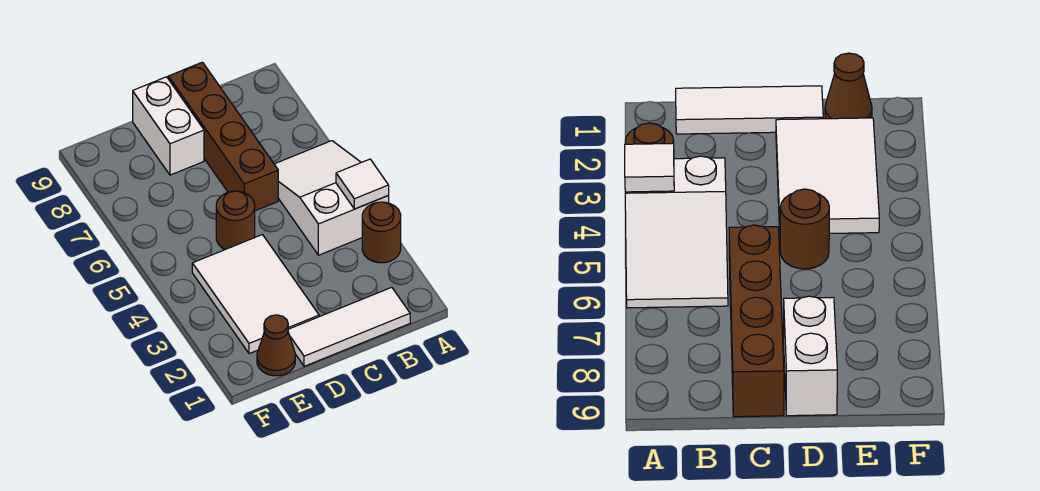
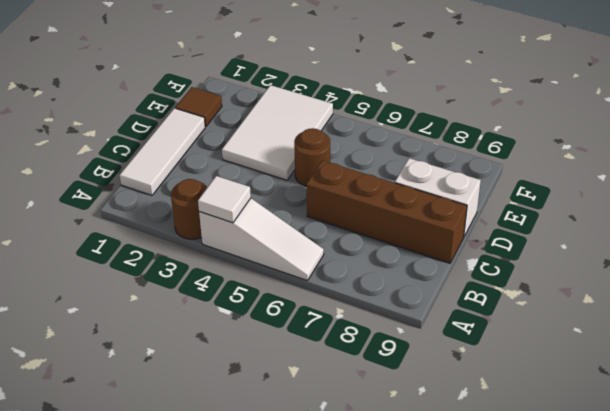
white slope A4:B6 level 1 top 4 -> white slope A4:A6 level 1 top 4
white tile D2:E4 level 1 -> white tile D3:F4 level 1
brown cone E1 level 1 -> brown tile E1 level 1

